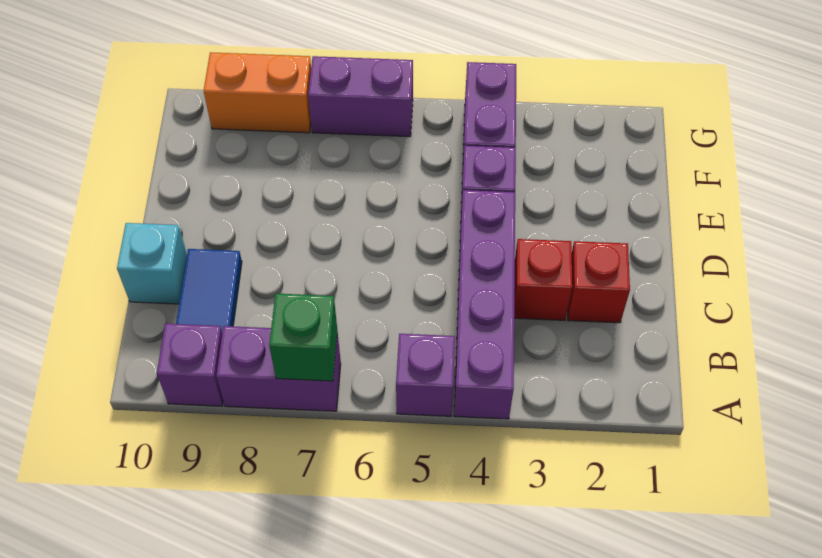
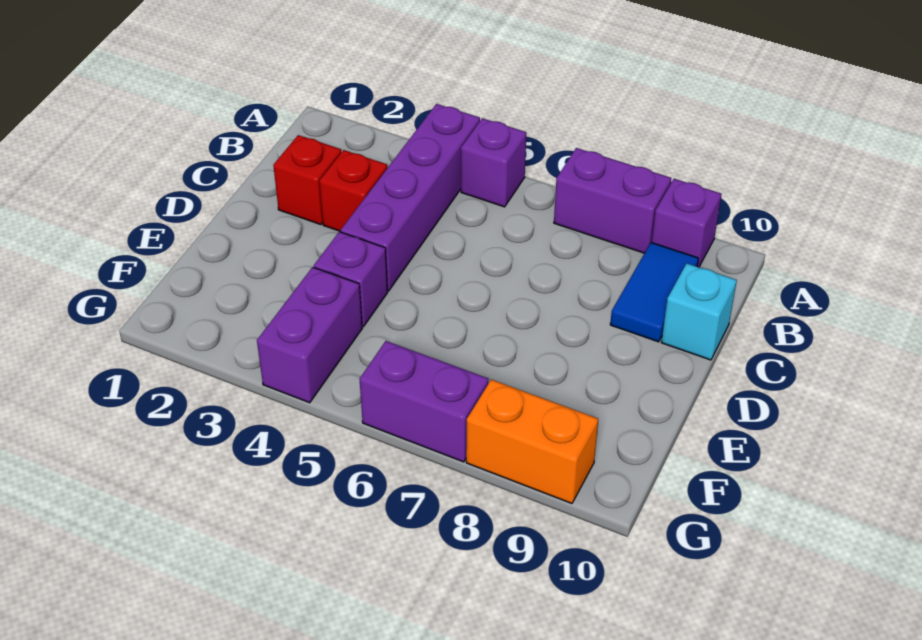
green brick A7 level 2 -> none

